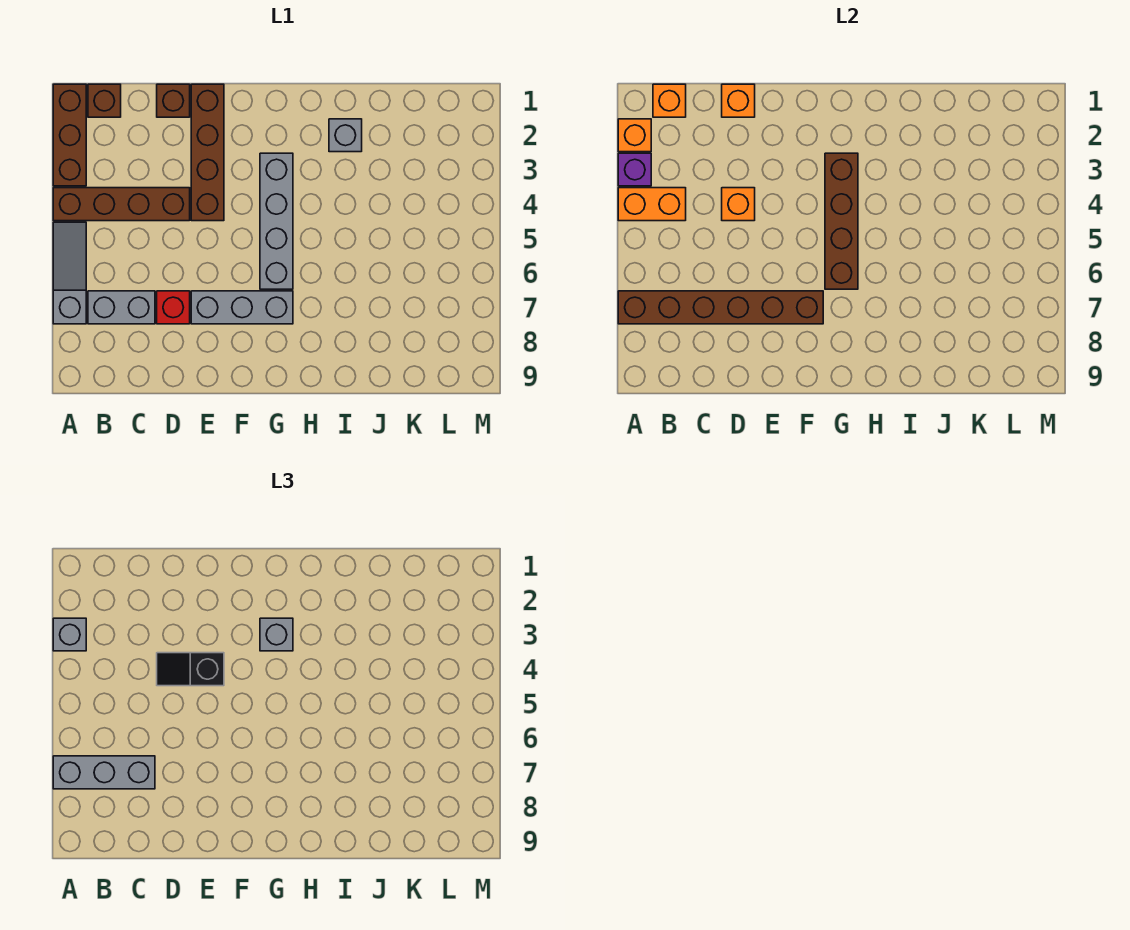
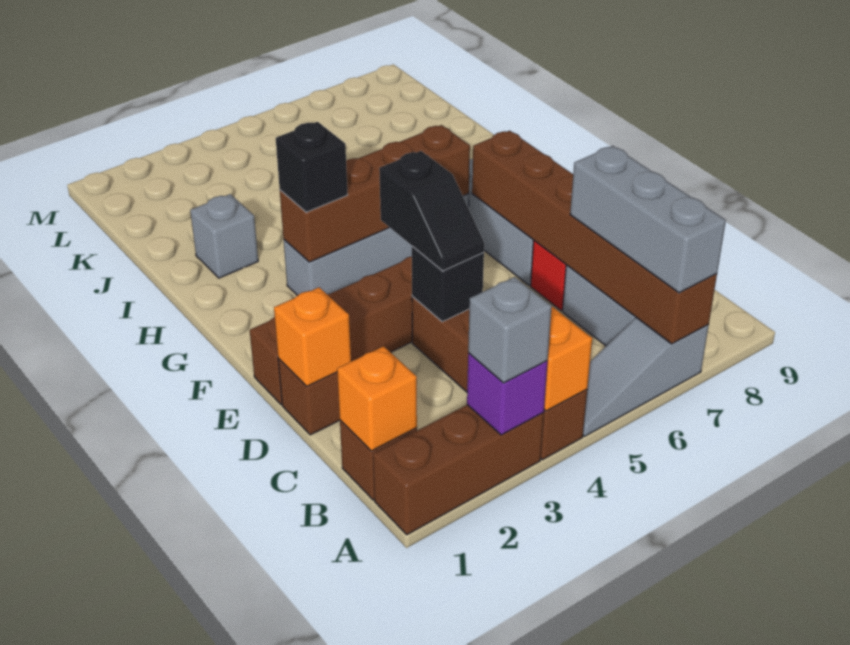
orange brick A2 level 2 -> none
orange brick D4 level 2 -> black brick D4 level 2
grey brick G3 level 3 -> black brick G3 level 3

